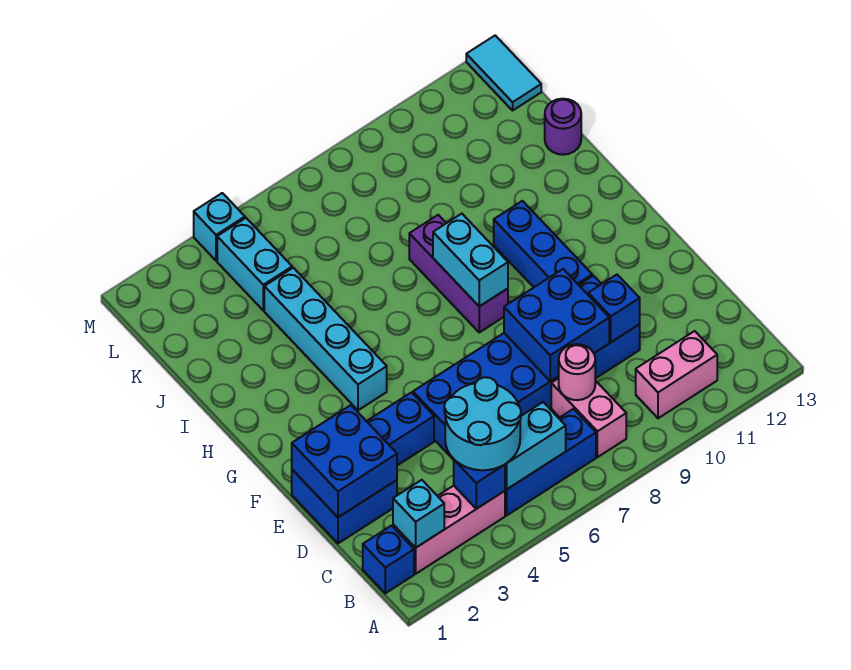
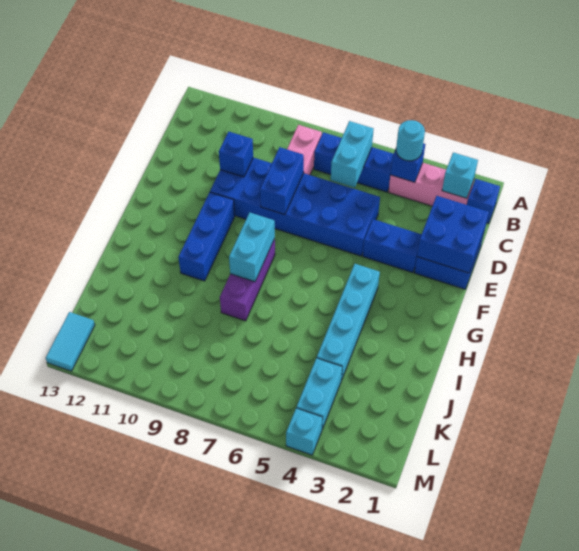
cyan round brick B4:C5 level 3 -> cyan round brick B4 level 3
cyan brick B5:B6 level 2 -> cyan brick B6:C6 level 2
pink brick B10:B11 level 1 -> none
pink round brick C8 level 2 -> none
blue brick D8:E9 level 2 -> blue brick D8:E8 level 2
purple round brick J13 level 1 -> none

